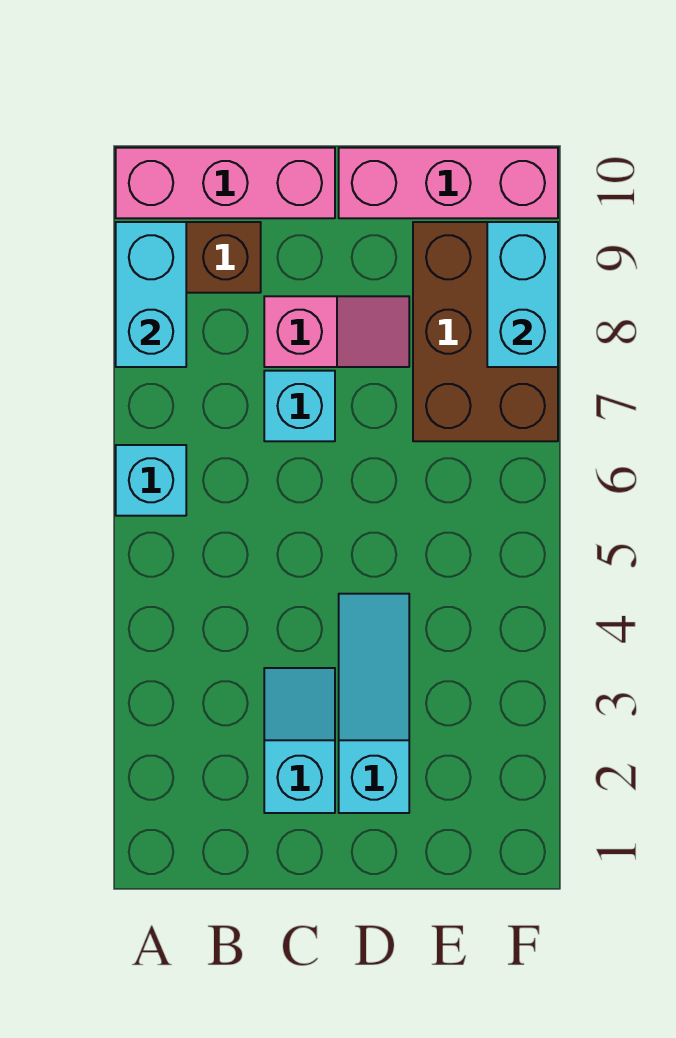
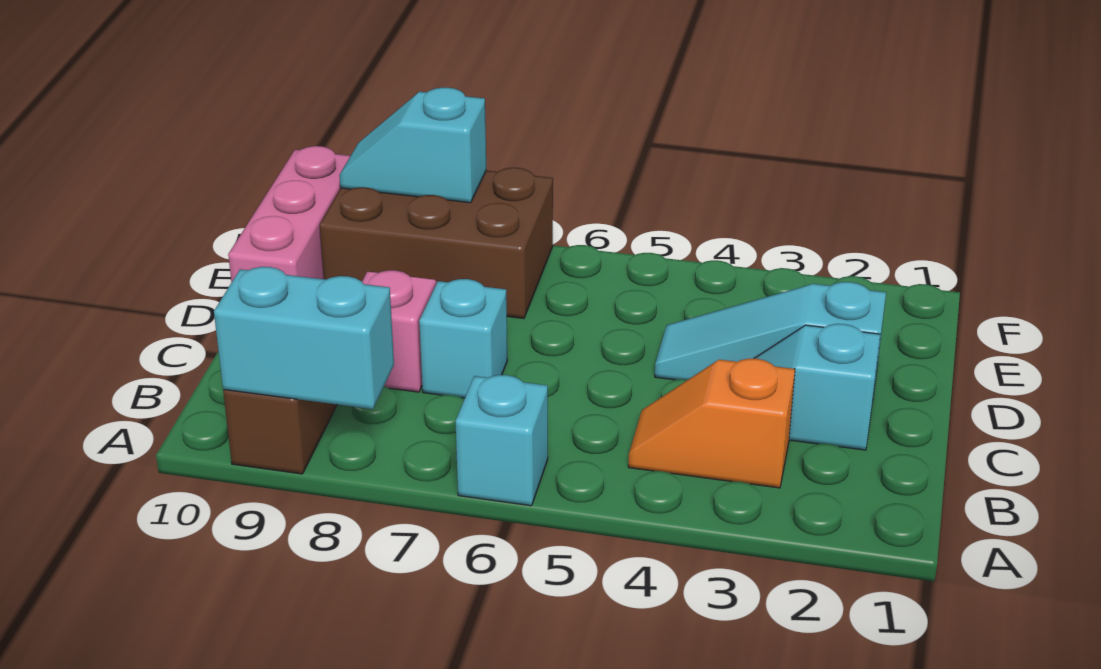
pink brick A10:C10 level 1 -> none
none -> orange slope B3:B4 level 1 top 3
cyan brick F8:F9 level 2 -> cyan slope F8:F9 level 2 top 8

